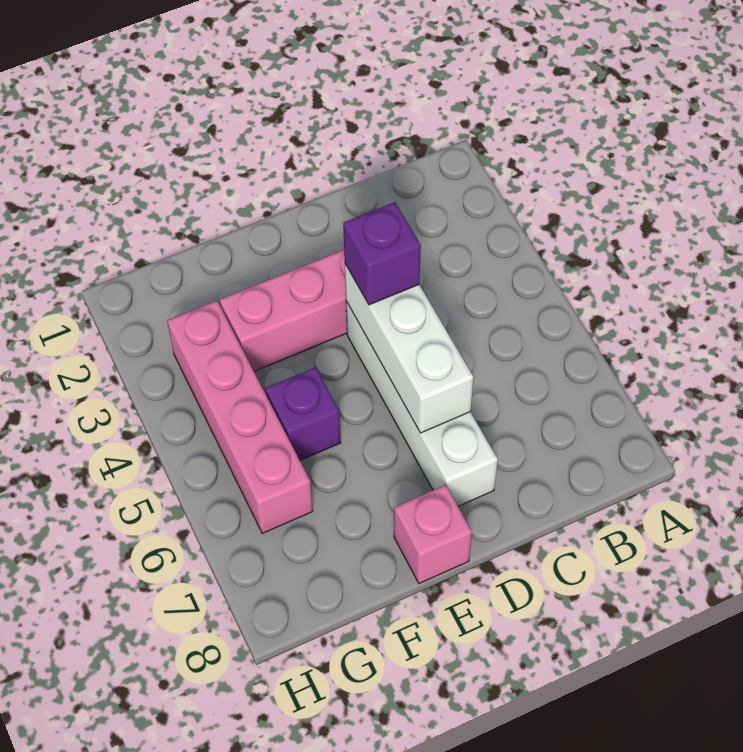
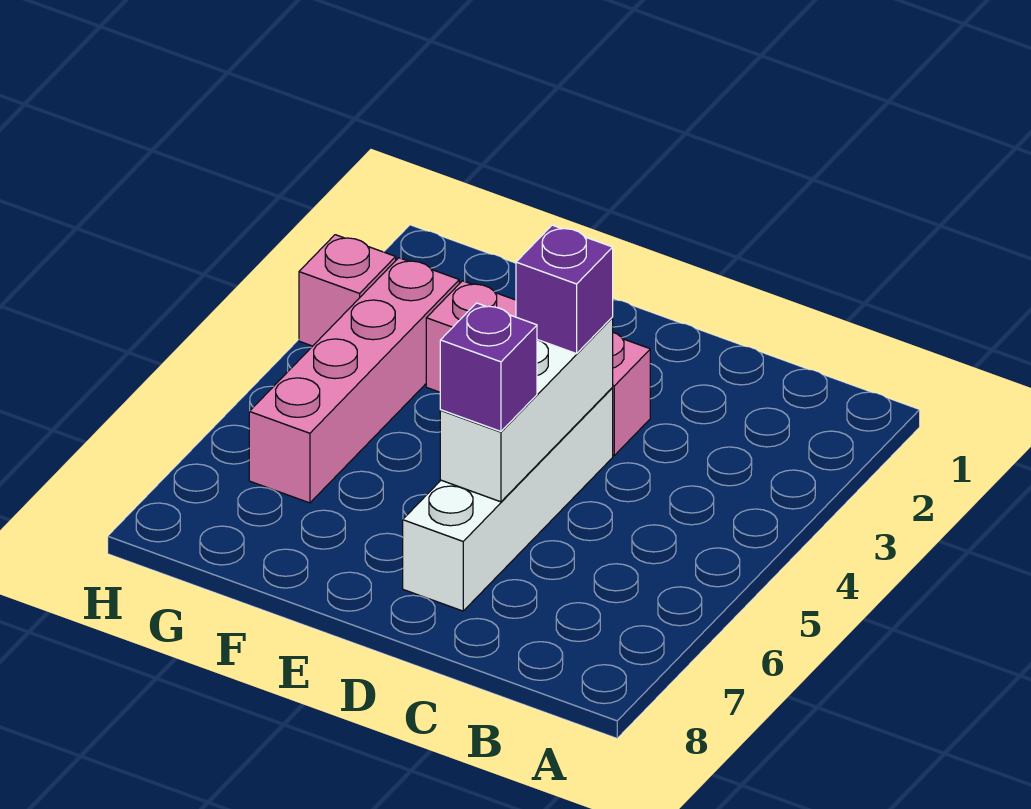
pink brick E8 level 1 -> pink brick H3 level 1
purple brick F5 level 1 -> purple brick D6 level 3

